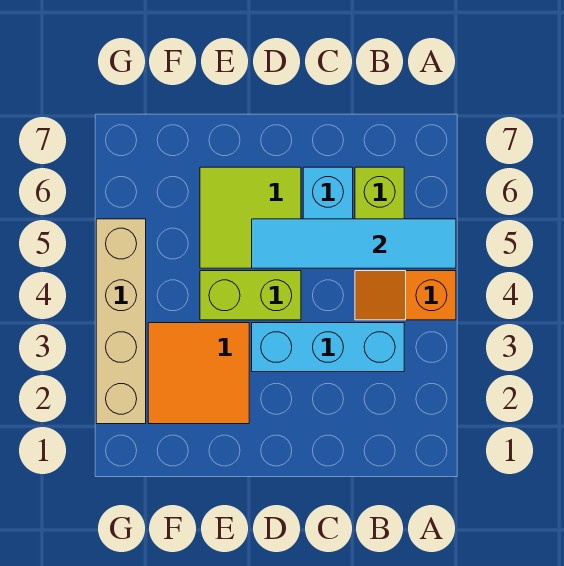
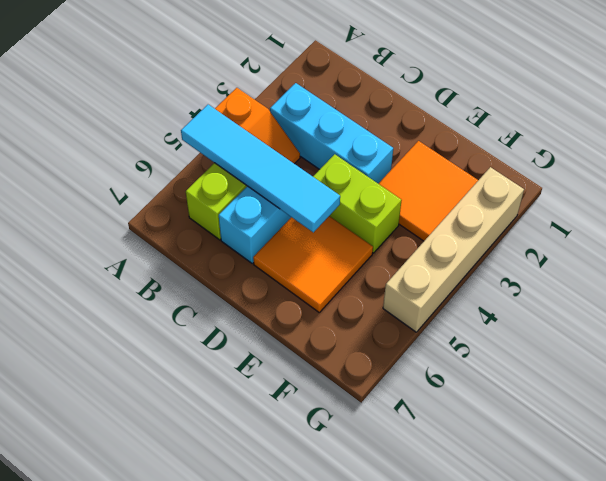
lime tile D5:E6 level 1 -> orange tile D5:E6 level 1

